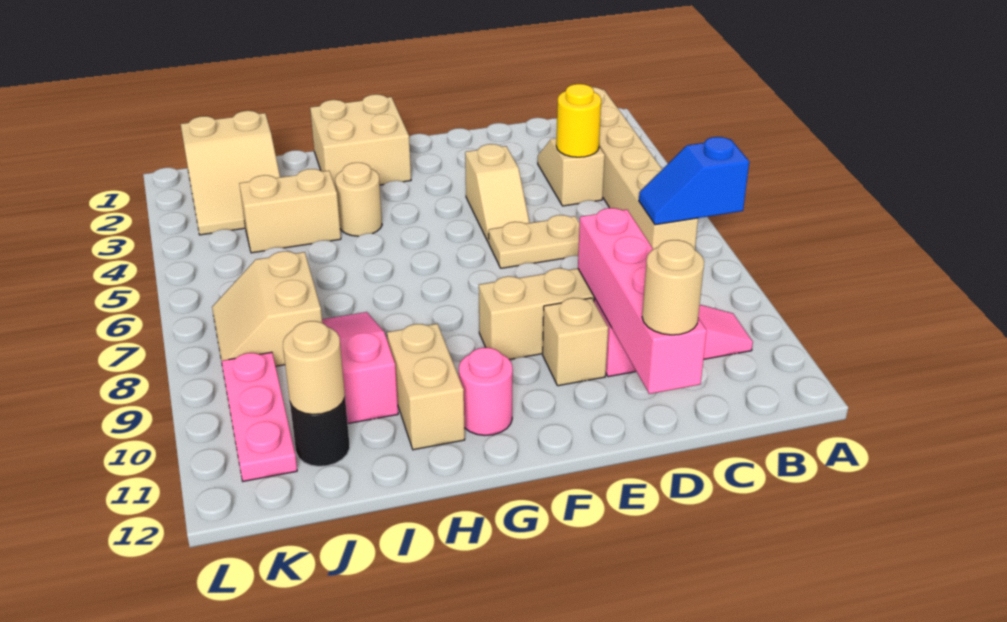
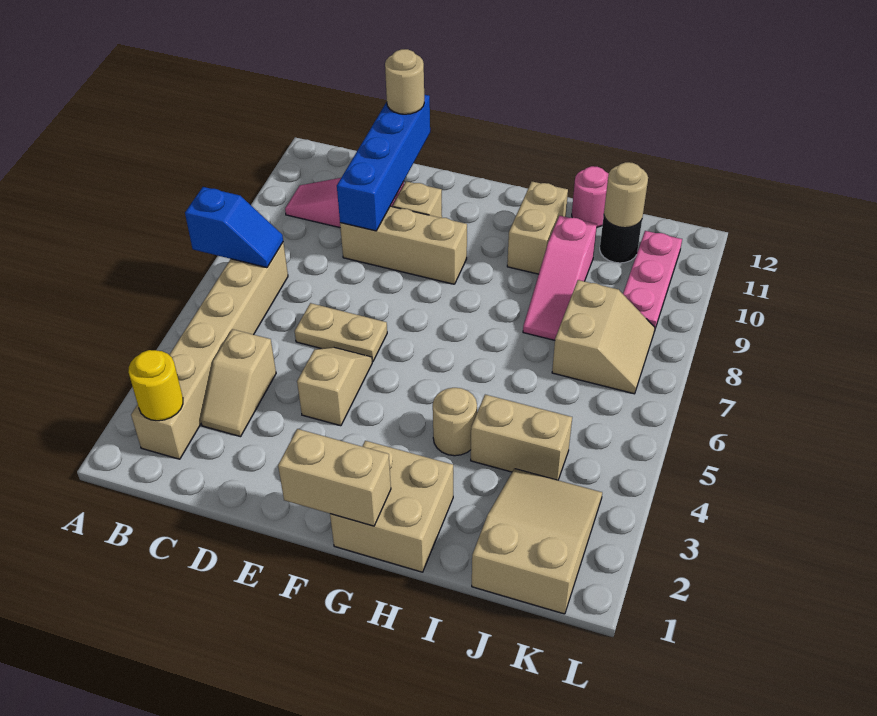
yellow round brick C4 level 2 -> yellow round brick B2 level 2
pink brick D9:D12 level 2 -> blue brick D9:D12 level 2
none -> tan brick F1:G1 level 2
pink round brick G11 level 1 -> pink round brick I12 level 1

